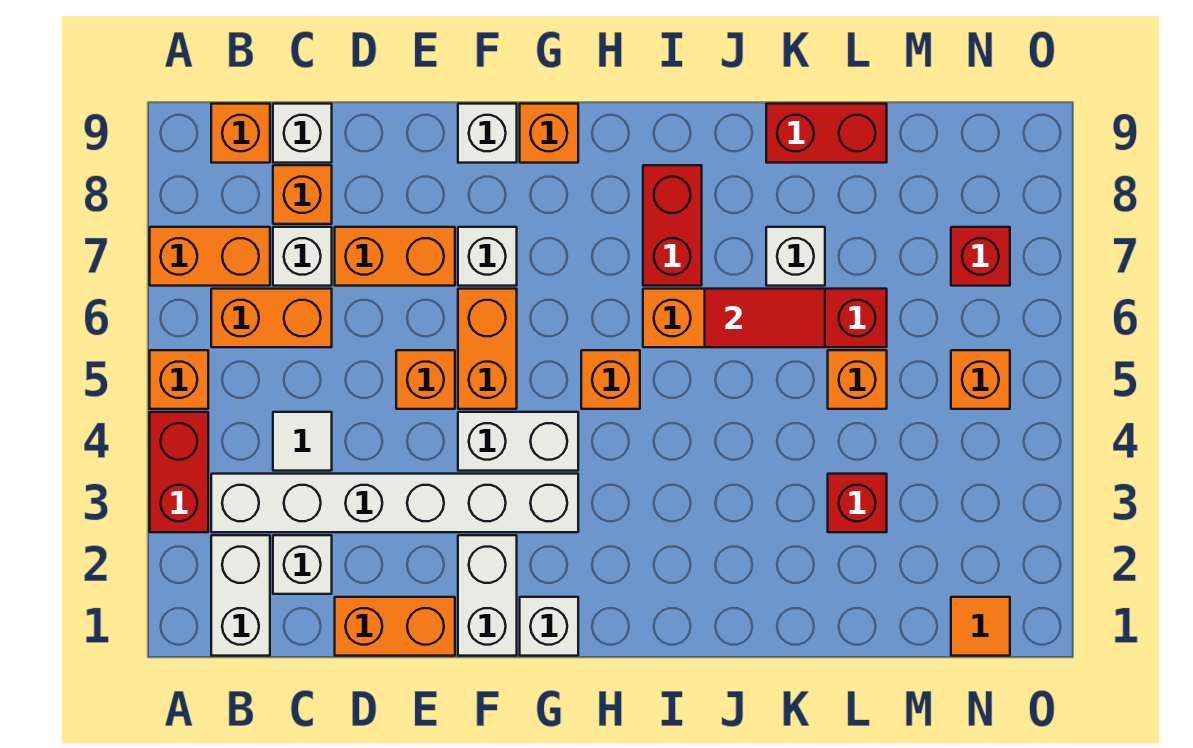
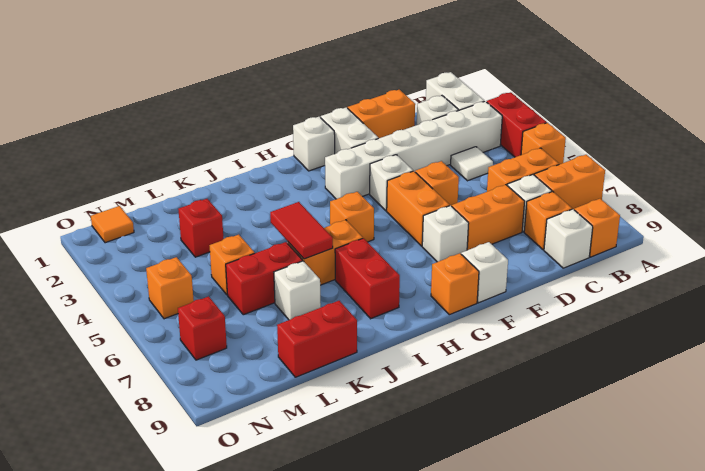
white brick F4:G4 level 1 -> white brick F4 level 1
red tile J6:K6 level 2 -> red tile J5:J6 level 2

